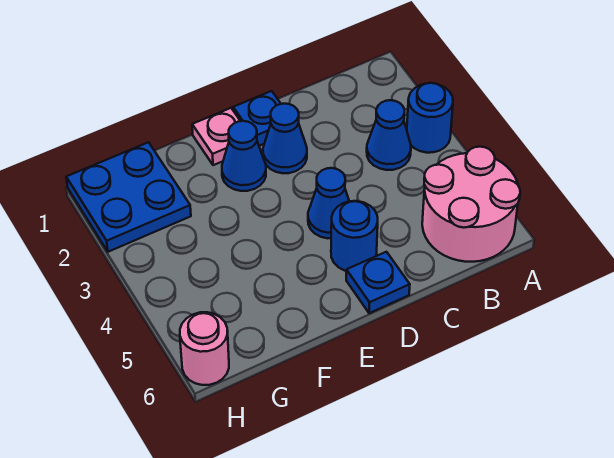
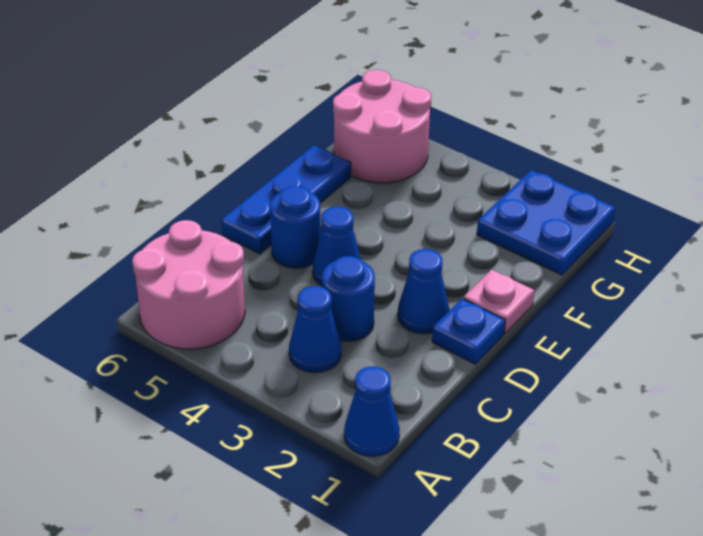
blue round brick A3 level 1 -> blue round brick C3 level 1
blue plate D6 level 1 -> blue plate D6:F6 level 1
blue cone E2 level 1 -> blue cone A1 level 1
pink round brick H6 level 1 -> pink round brick G5:H6 level 1

